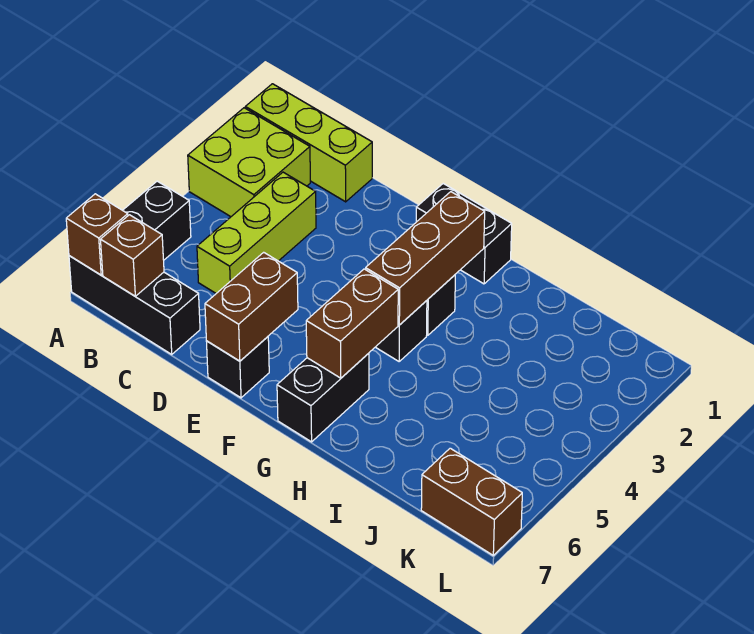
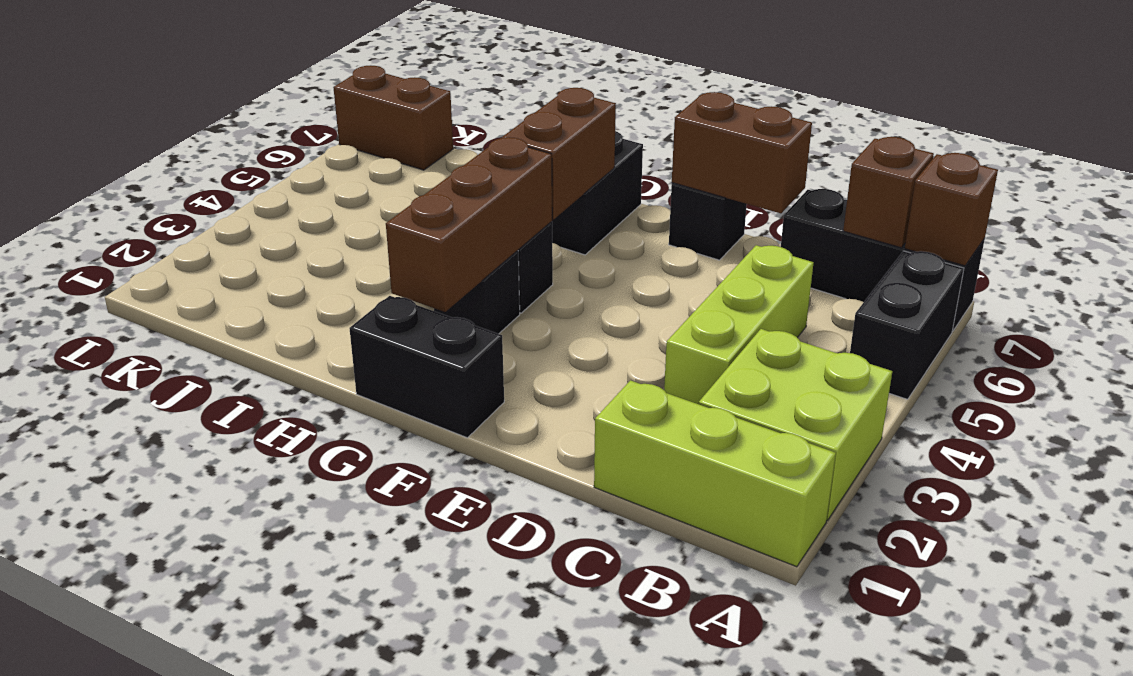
brown brick E6:E7 level 2 -> brown brick D7:E7 level 2

